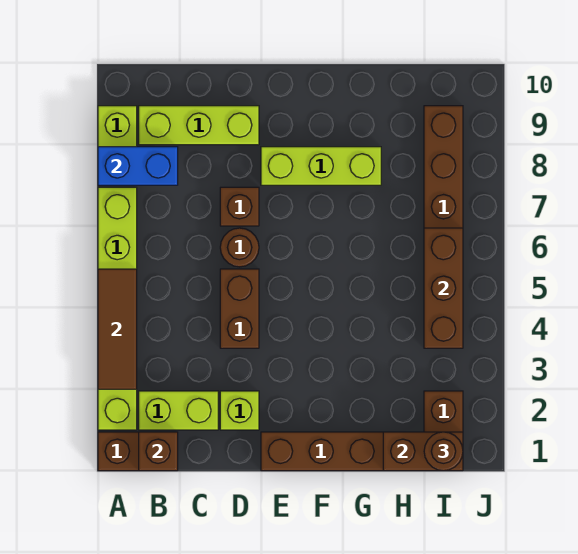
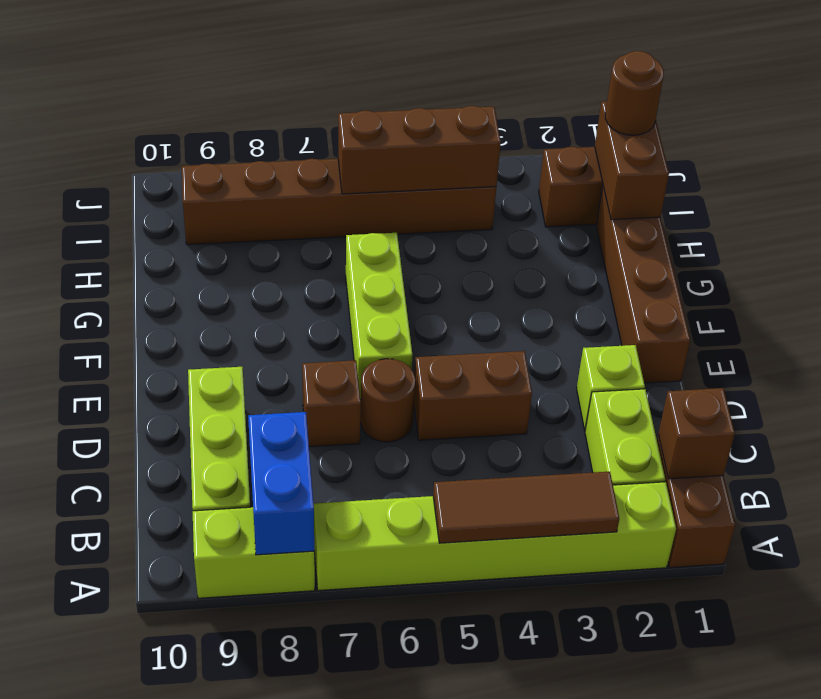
lime brick E8:G8 level 1 -> lime brick E6:G6 level 1

